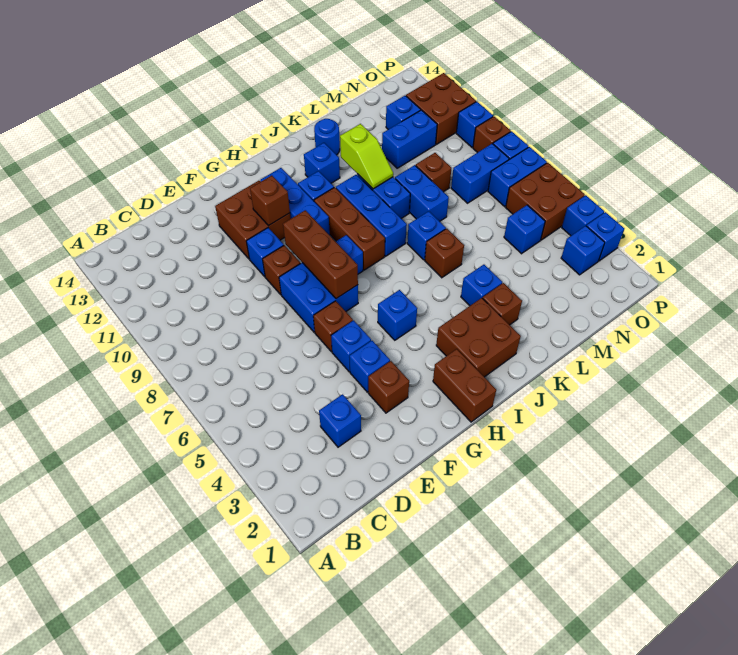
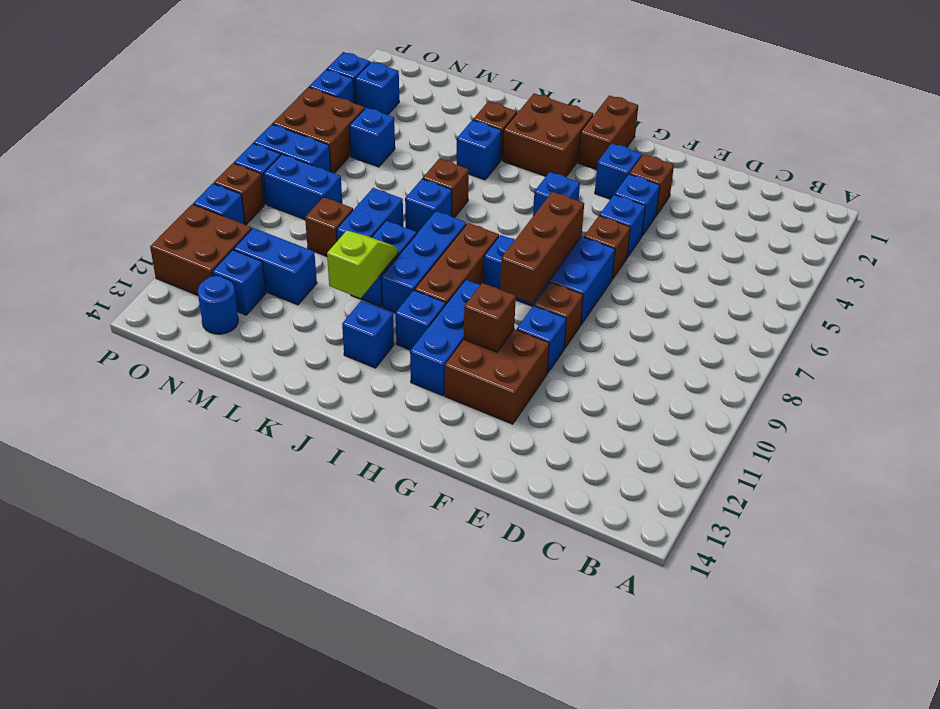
blue brick D3 level 1 -> blue brick G3 level 1
blue round brick K13 level 1 -> blue round brick N13 level 1

